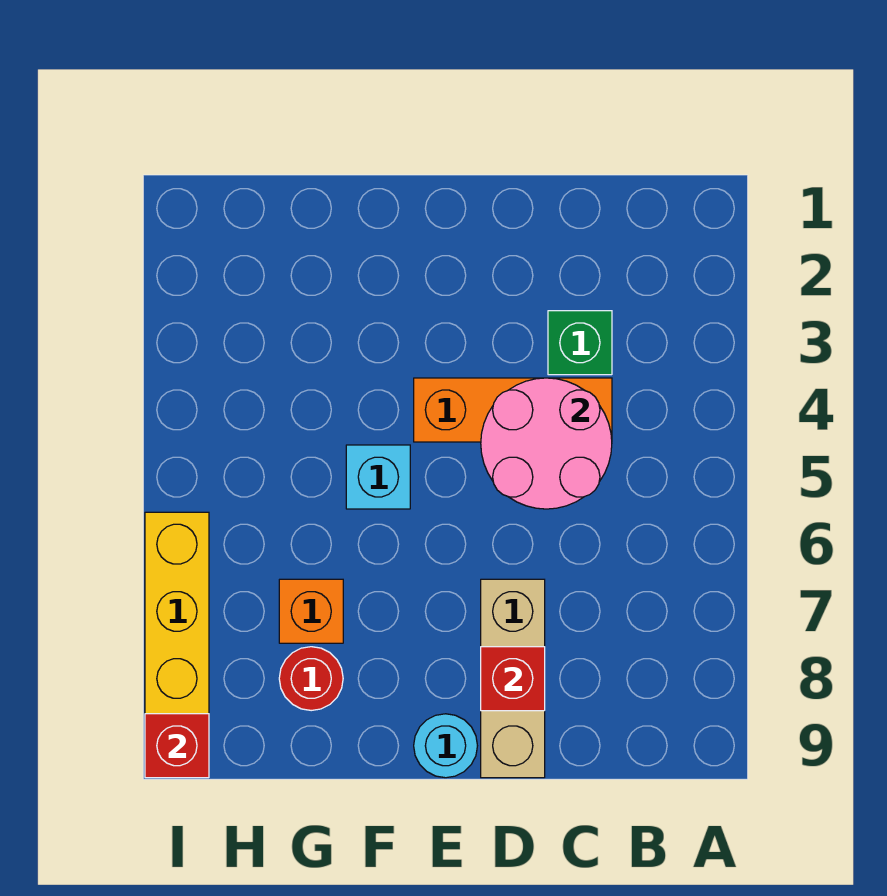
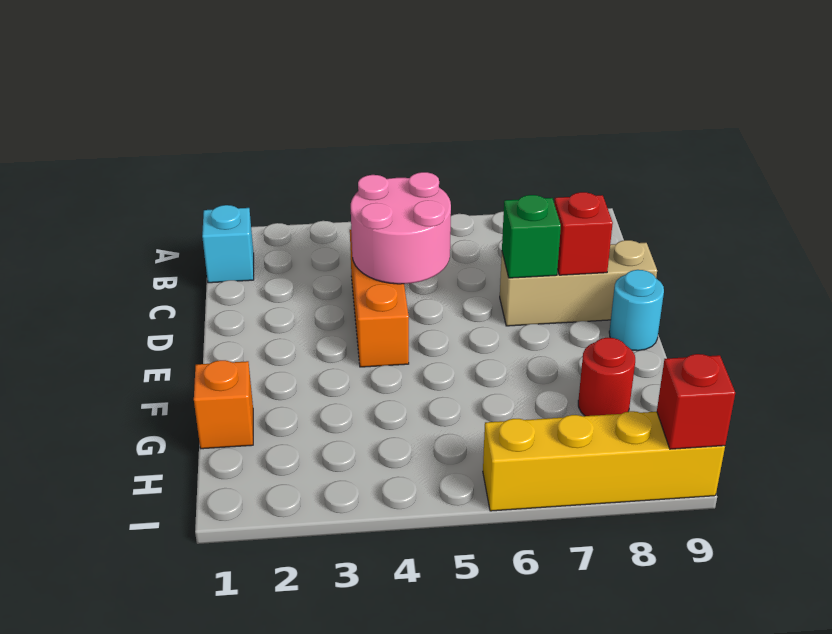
green brick C3 level 1 -> green brick D7 level 2
cyan brick F5 level 1 -> cyan brick B1 level 1
orange brick G7 level 1 -> orange brick G1 level 1

